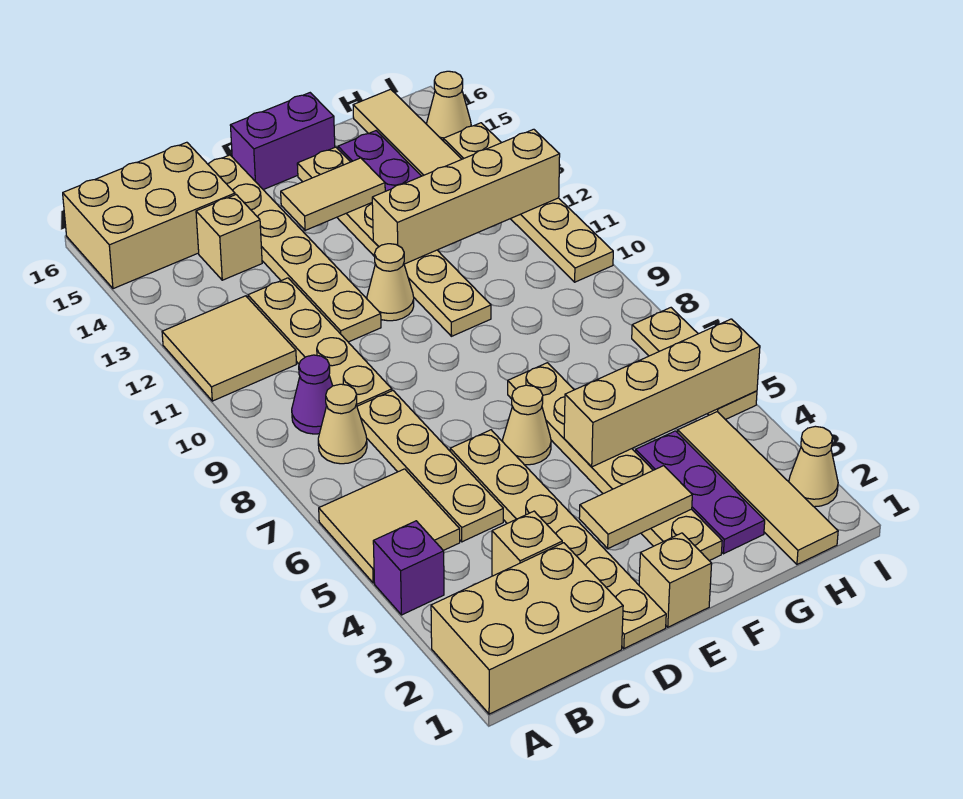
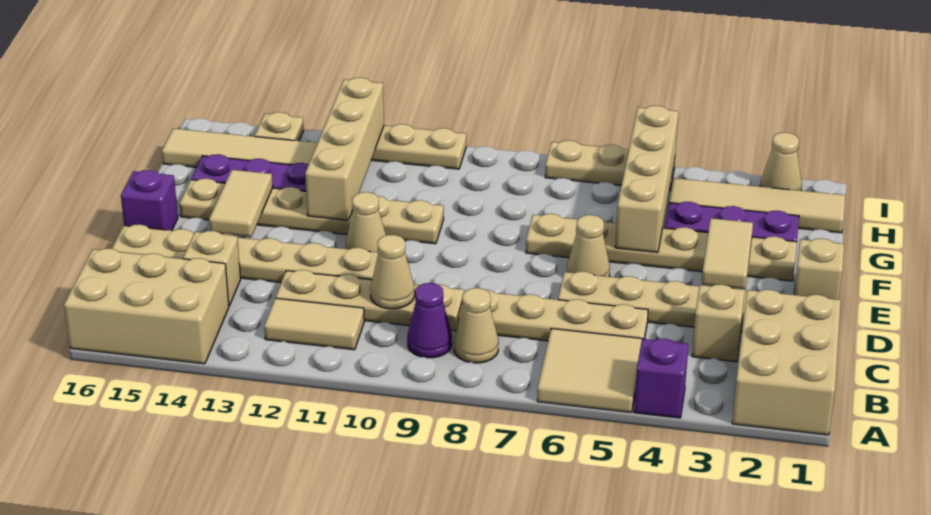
tan tile A11:B12 level 1 -> tan tile B11:B12 level 1
tan brick A15:C16 level 1 -> tan brick A14:B16 level 1
purple brick E16:F16 level 1 -> purple brick E16 level 1
tan cone I15 level 1 -> tan cone C10 level 2

